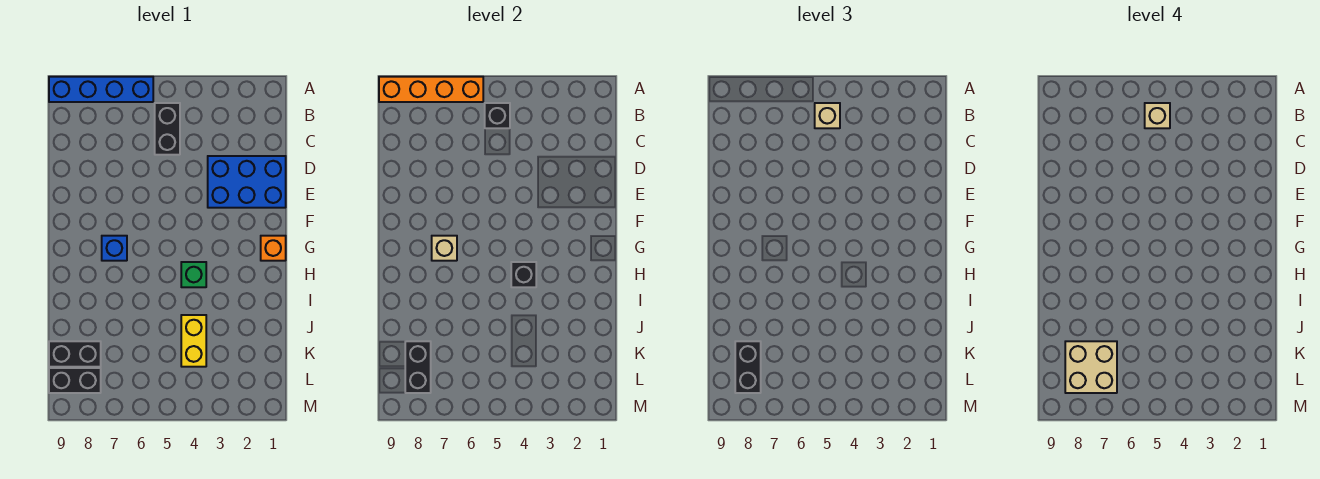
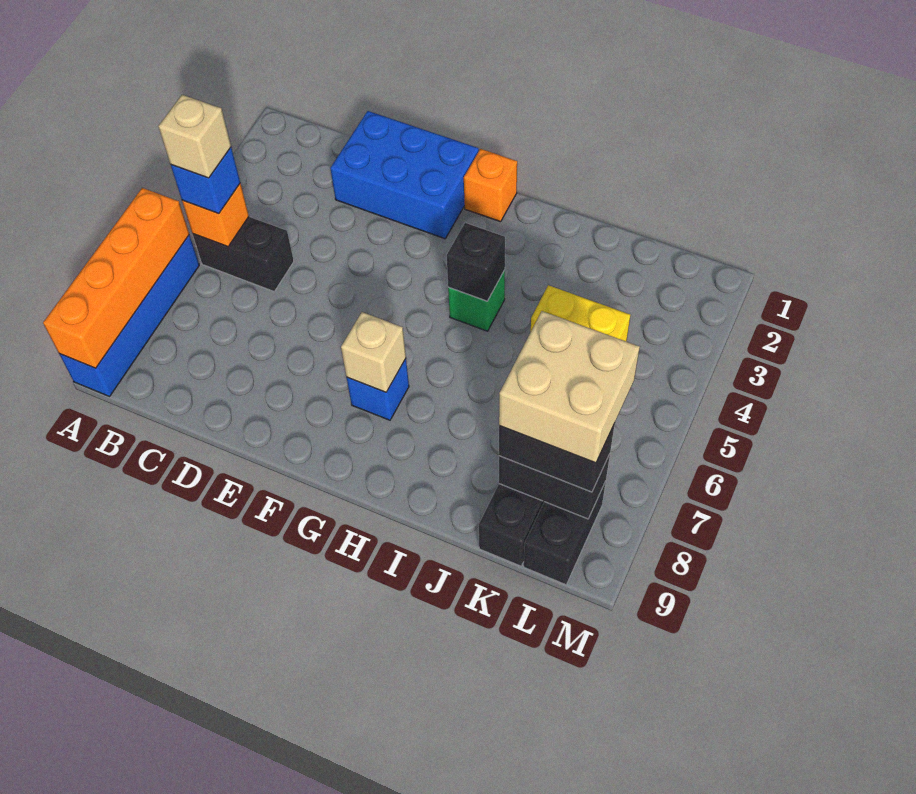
black brick B5 level 2 -> orange brick B5 level 2
tan brick B5 level 3 -> blue brick B5 level 3
blue brick D1:E3 level 1 -> blue brick D1:F2 level 1

